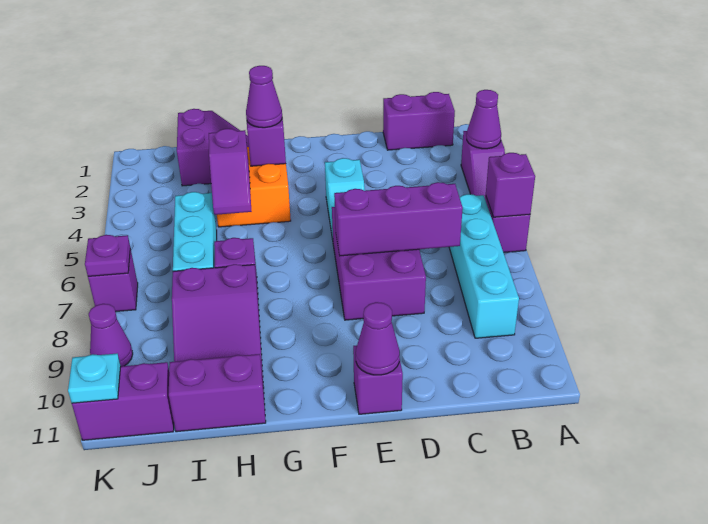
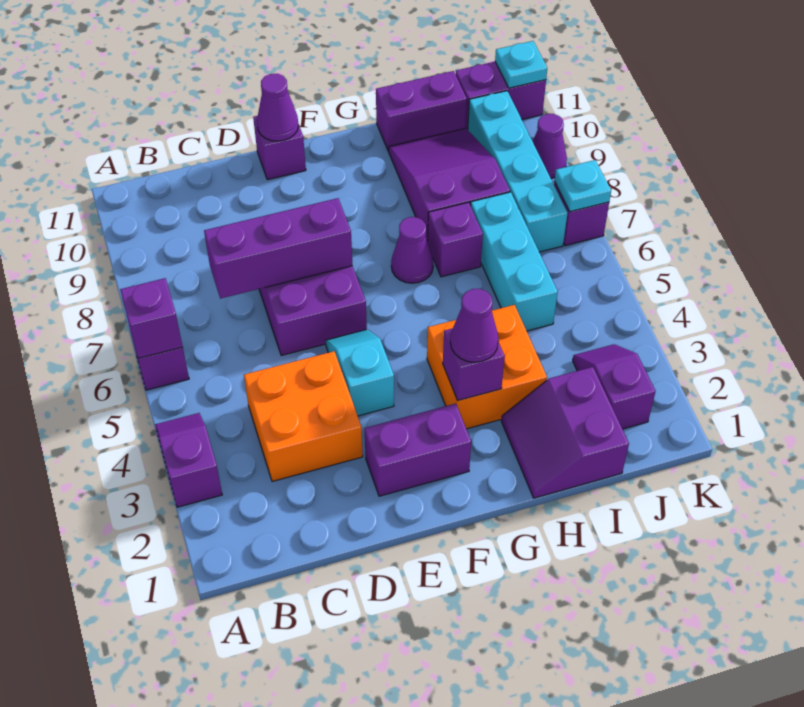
purple cone A3 level 2 -> purple cone G7 level 1
purple brick B1:C1 level 1 -> purple brick E2:F2 level 1
cyan brick B6:B9 level 1 -> cyan brick J7:J10 level 1
none -> orange brick C3:D4 level 1
purple slope H4:H5 level 2 top 4 -> purple slope J2:J3 level 1 top 2
purple plate K7 level 2 -> cyan plate K7 level 2

